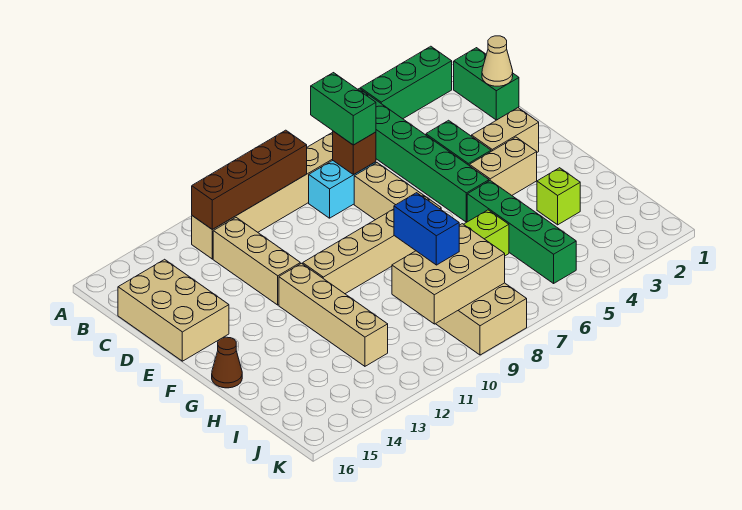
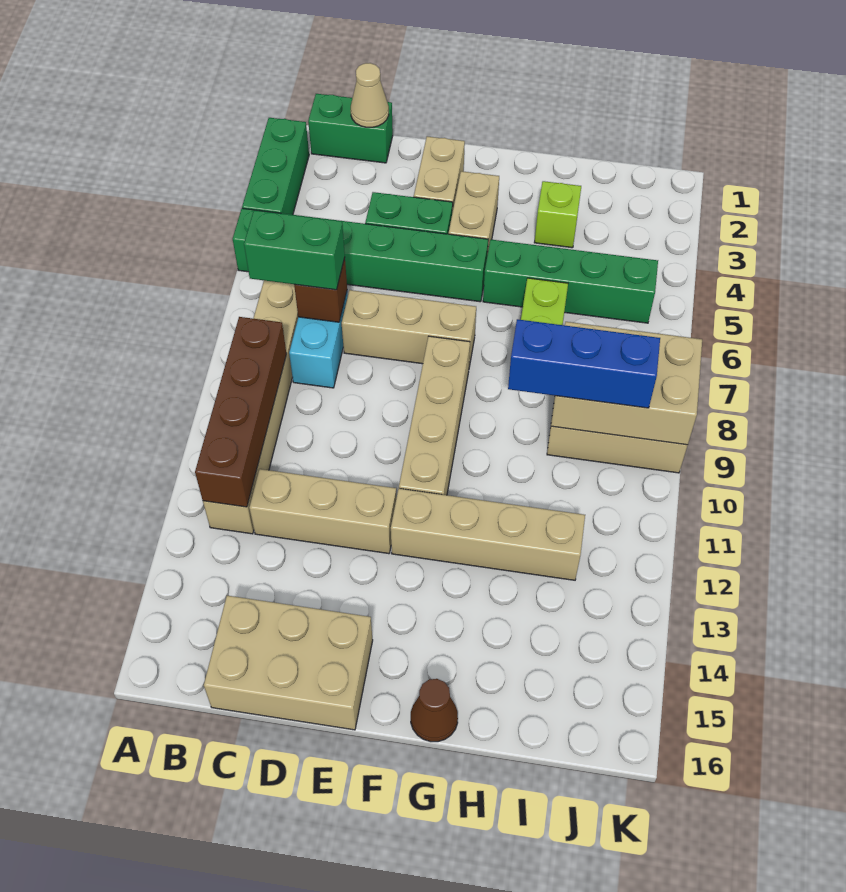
blue brick H9:I9 level 3 -> blue brick H9:J9 level 3
tan brick I8:J10 level 2 -> tan brick I8:K9 level 2

